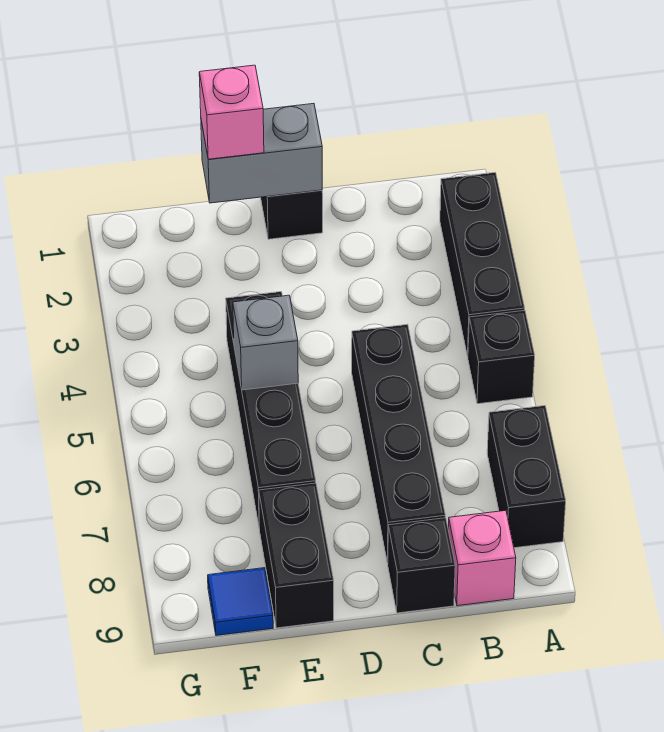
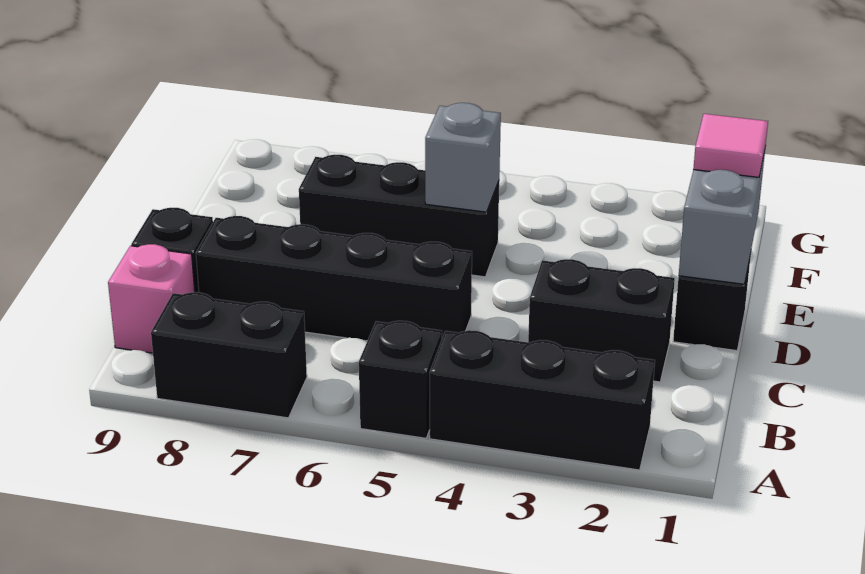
pink brick E1 level 3 -> pink tile E1 level 3
black brick E4:E7 level 1 -> black brick E5:E7 level 1
black brick E8:E9 level 1 -> black brick C2:C3 level 1
blue tile F9 level 1 -> none

